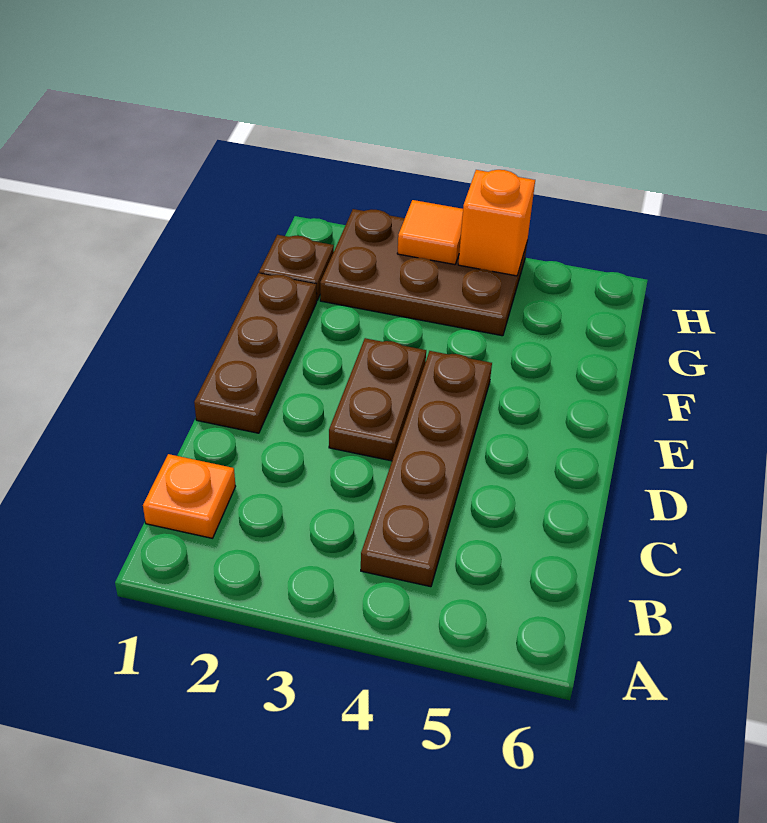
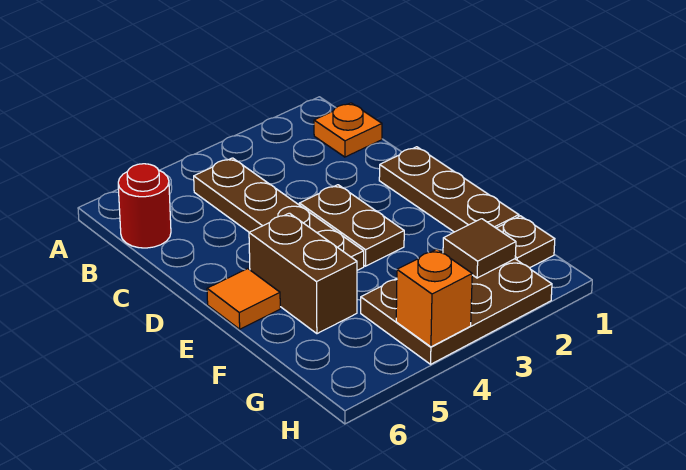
none -> red round brick B6 level 1
none -> brown brick E5:F5 level 1
none -> brown tile G2 level 2
orange tile H3 level 2 -> orange tile E6 level 1

